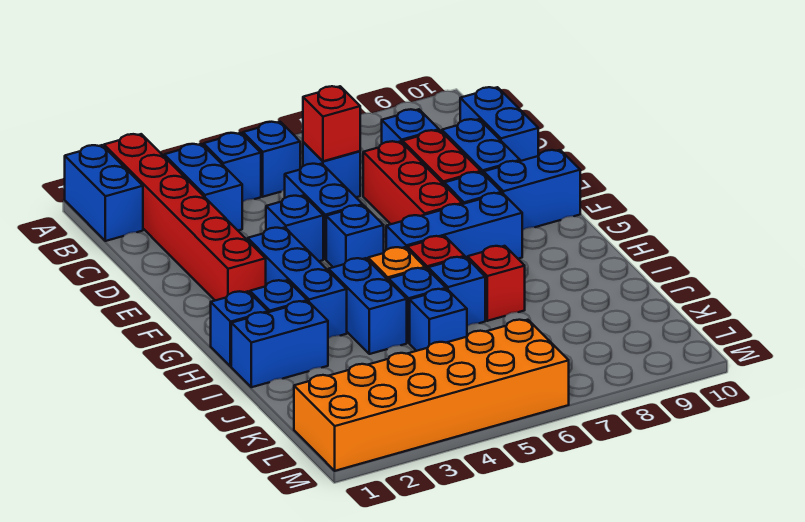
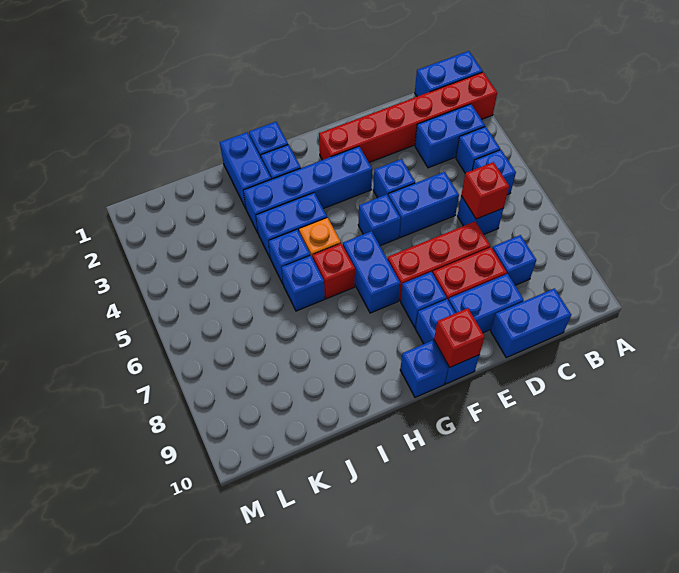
blue brick F3:H3 level 1 -> blue brick F3:I3 level 1
blue brick G6:G8 level 1 -> blue brick G6:G7 level 1
red brick I7 level 1 -> red brick F10 level 2
blue brick J5 level 1 -> blue brick G10 level 1
orange brick L1:M6 level 1 -> none

